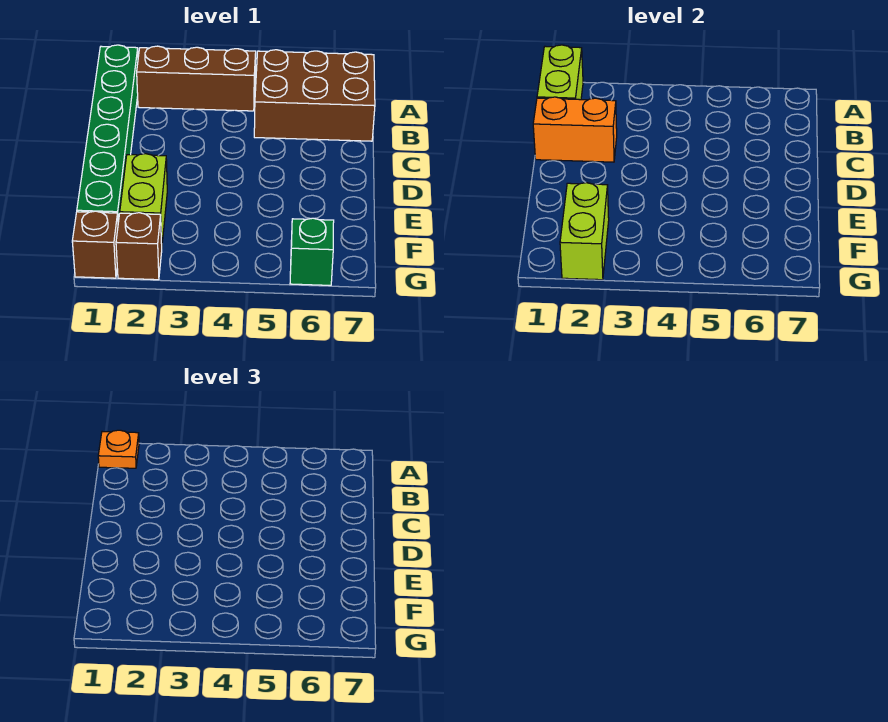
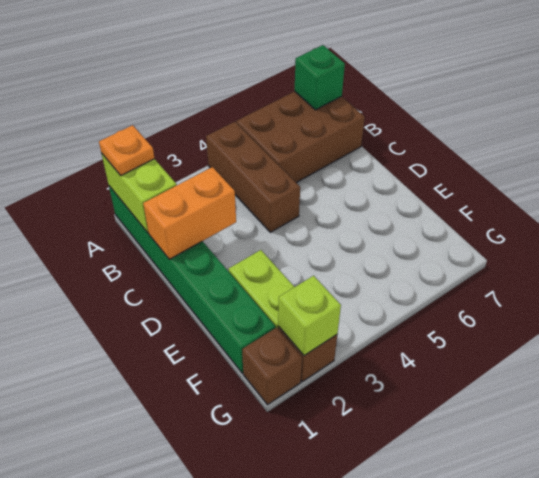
brown brick A2:A4 level 1 -> brown brick A4:C4 level 1
lime brick F2:G2 level 2 -> lime brick G2 level 2
green brick G6 level 1 -> green brick A7 level 2

